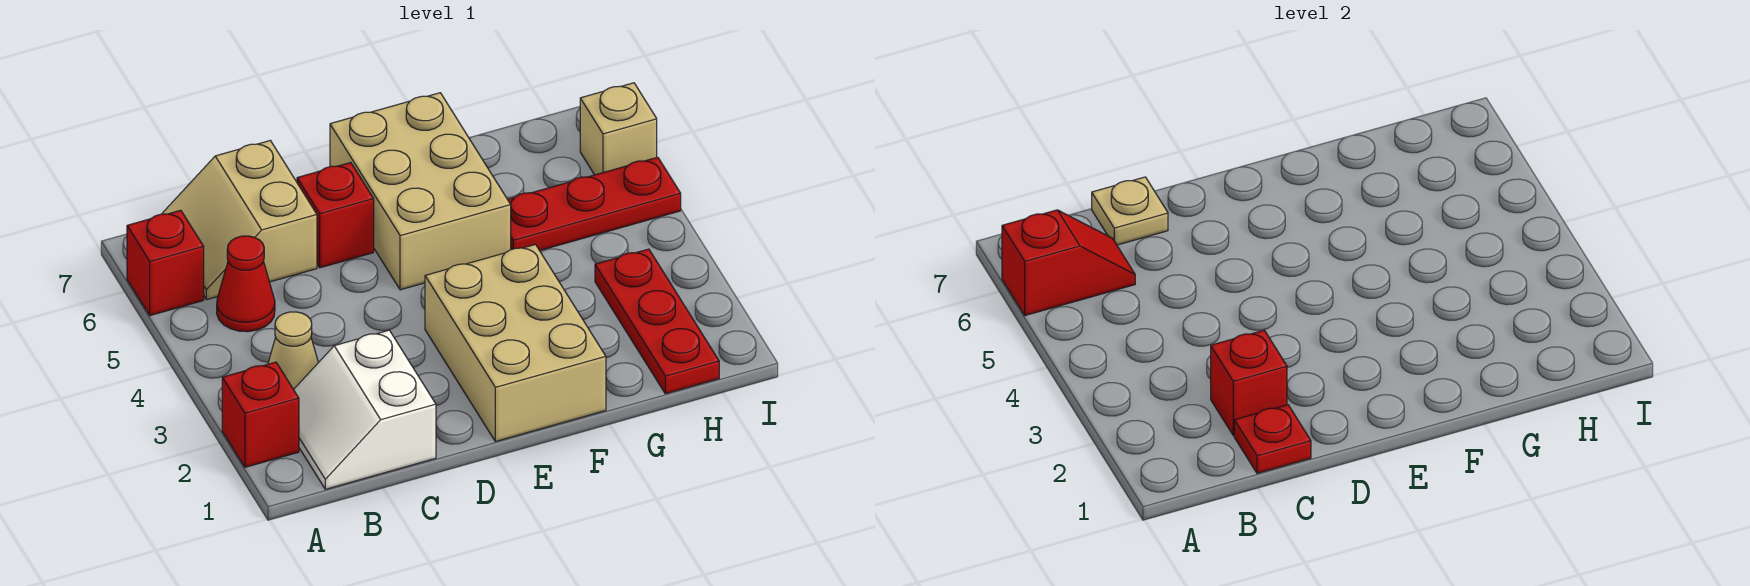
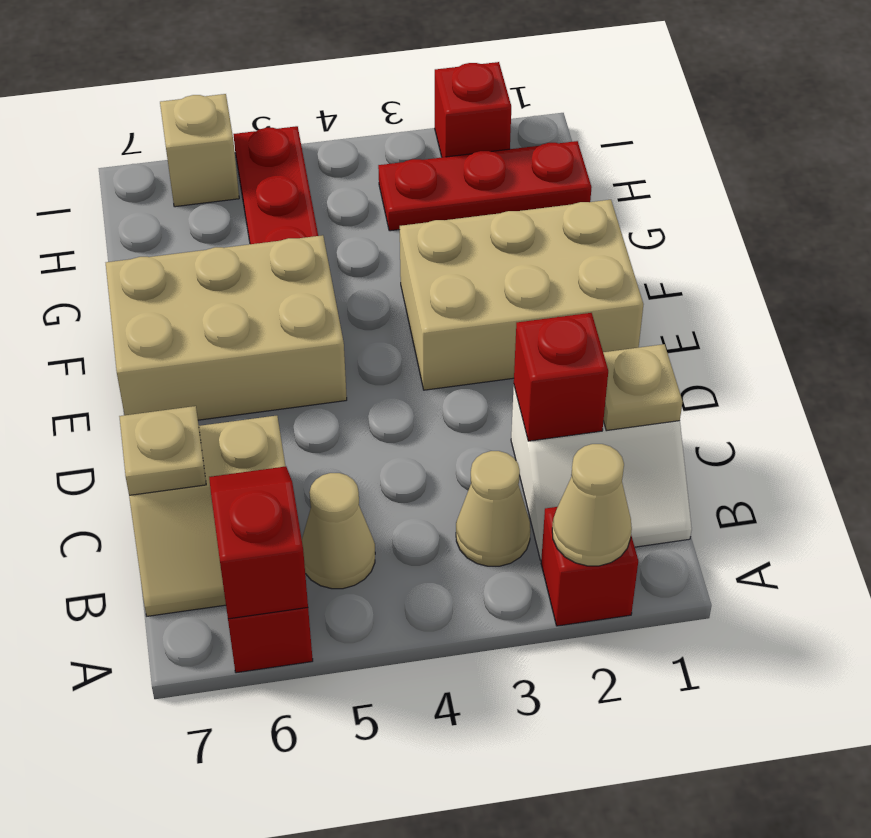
none -> tan cone A2 level 2
red cone B5 level 1 -> tan cone B5 level 1
red plate C1 level 2 -> tan plate C1 level 2
red brick D6 level 1 -> red brick I2 level 1

